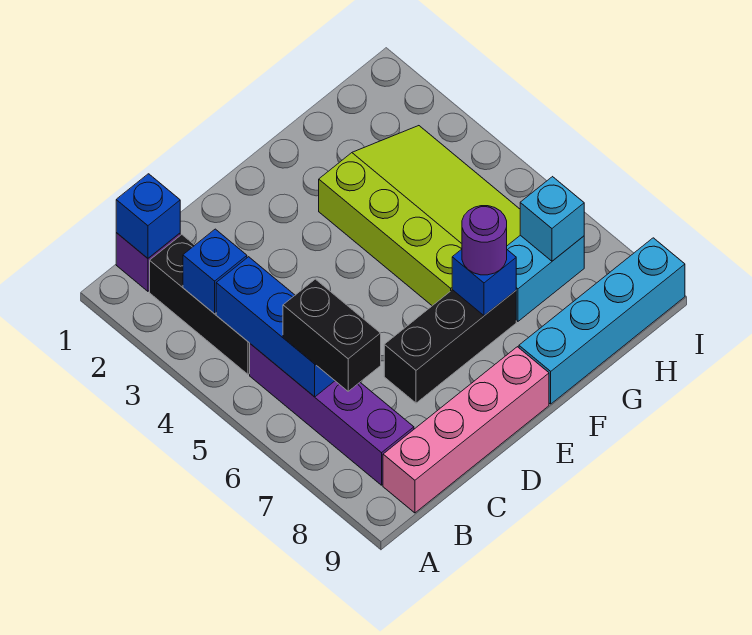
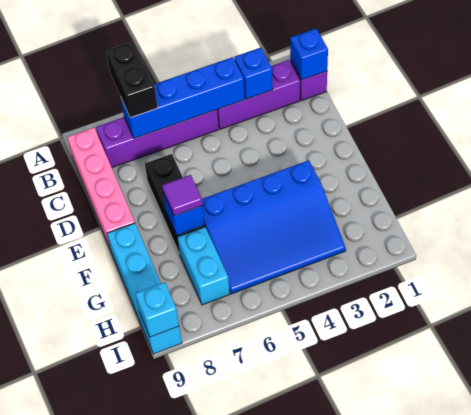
black brick B2:B4 level 1 -> purple brick B2:B4 level 1
blue brick B4:B6 level 2 -> blue brick B4:B7 level 2
black brick B6:B7 level 3 -> black brick A7:B7 level 3
lime slope F3:H6 level 1 top F -> blue slope F3:H6 level 1 top F
purple round brick F7 level 3 -> purple tile F7 level 3
cyan brick H7 level 2 -> cyan brick I9 level 2

